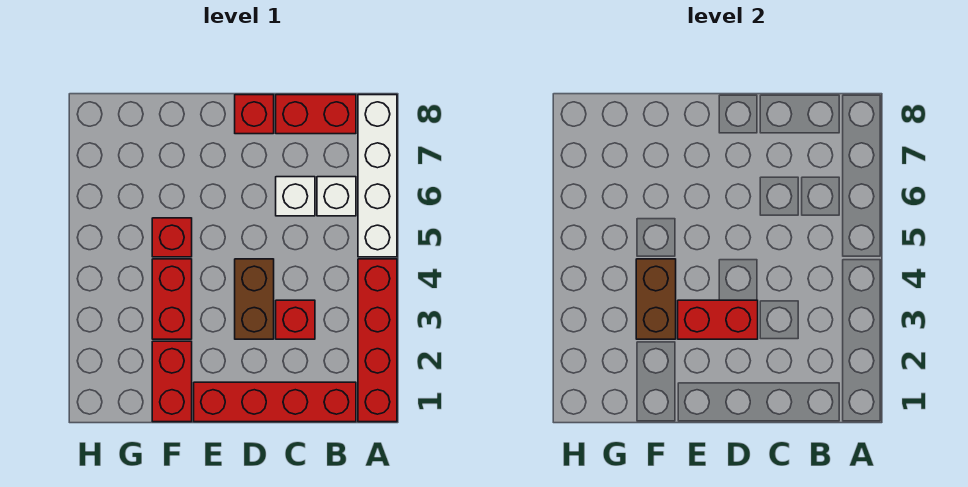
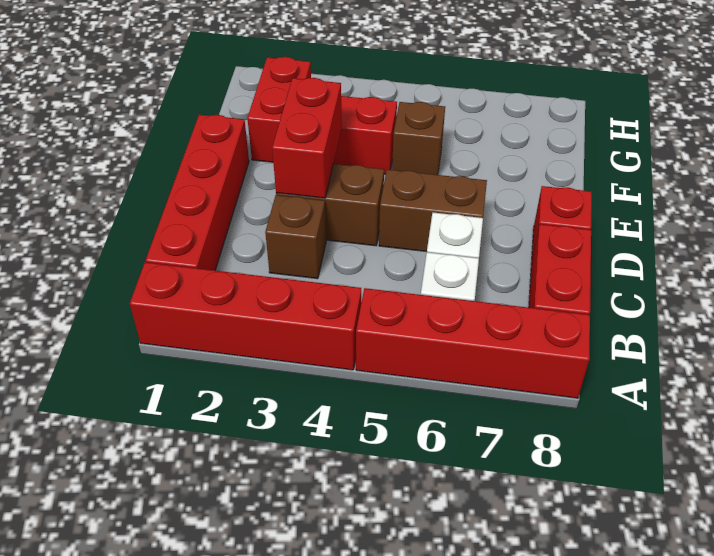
white brick A5:A8 level 1 -> red brick A5:A8 level 1
red brick C3 level 1 -> brown brick C3 level 1
red brick F1:F2 level 1 -> red brick F2:G2 level 1
brown brick F3:F4 level 2 -> brown brick D5:D6 level 1
red brick F5 level 1 -> brown brick F5 level 1

